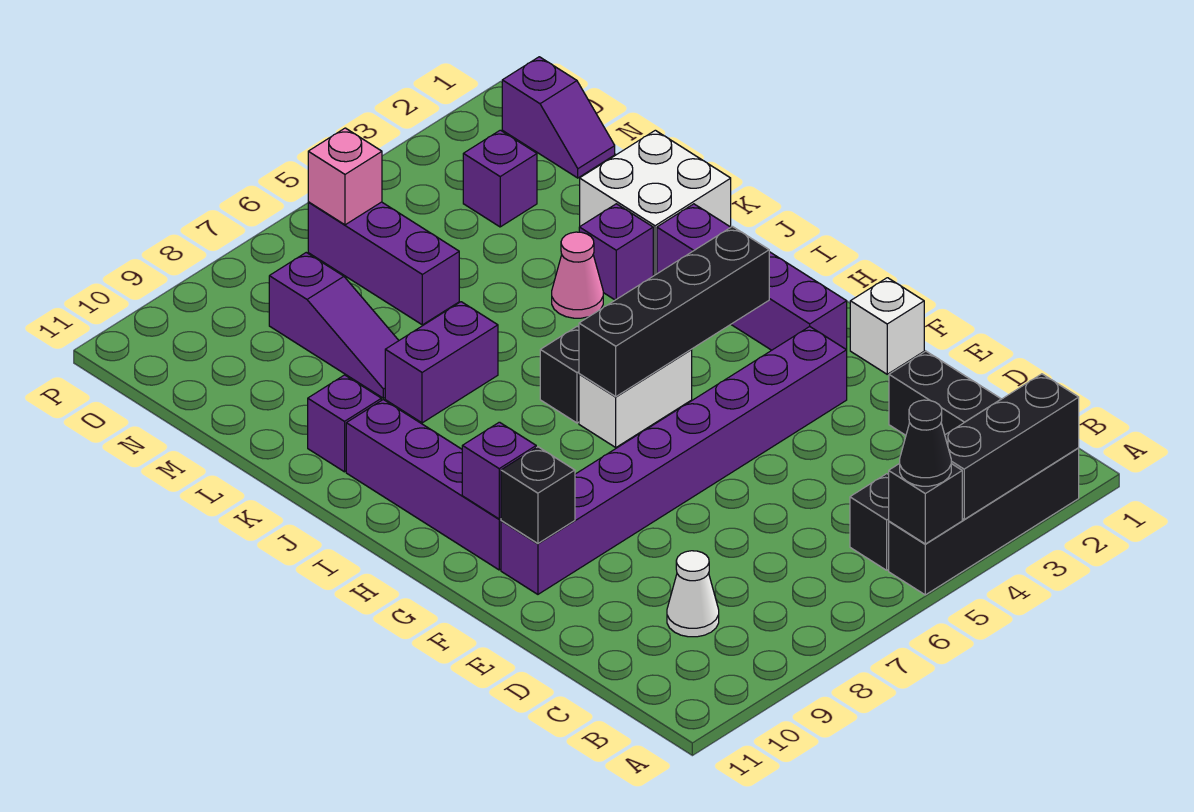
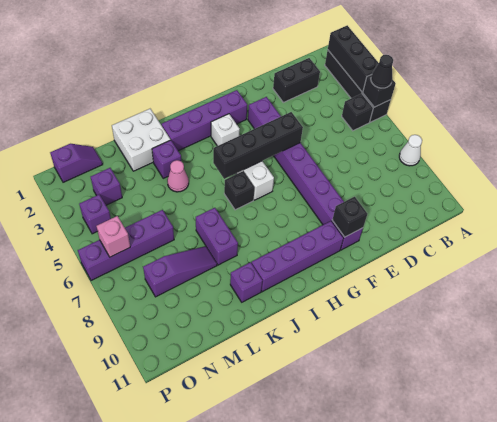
white cone C9 level 1 -> white cone A8 level 1
white brick F1 level 1 -> white brick H3 level 1
purple brick G10 level 2 -> purple brick O4 level 1
black brick H3:H6 level 2 -> black brick F5:I5 level 2
purple brick M6:O6 level 1 -> purple brick M6:P6 level 1

